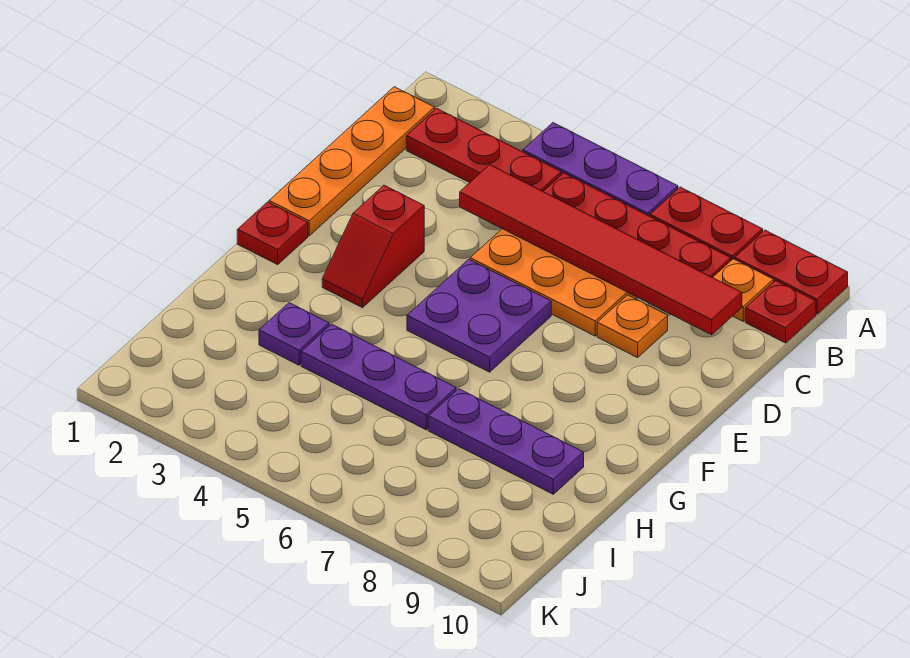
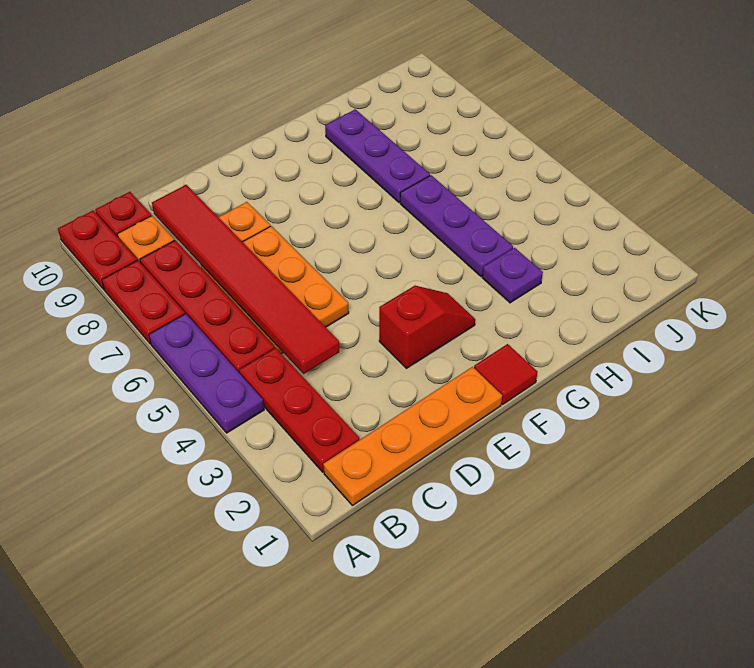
purple plate E5:F6 level 1 -> none
red plate F1 level 1 -> red tile F1 level 1

